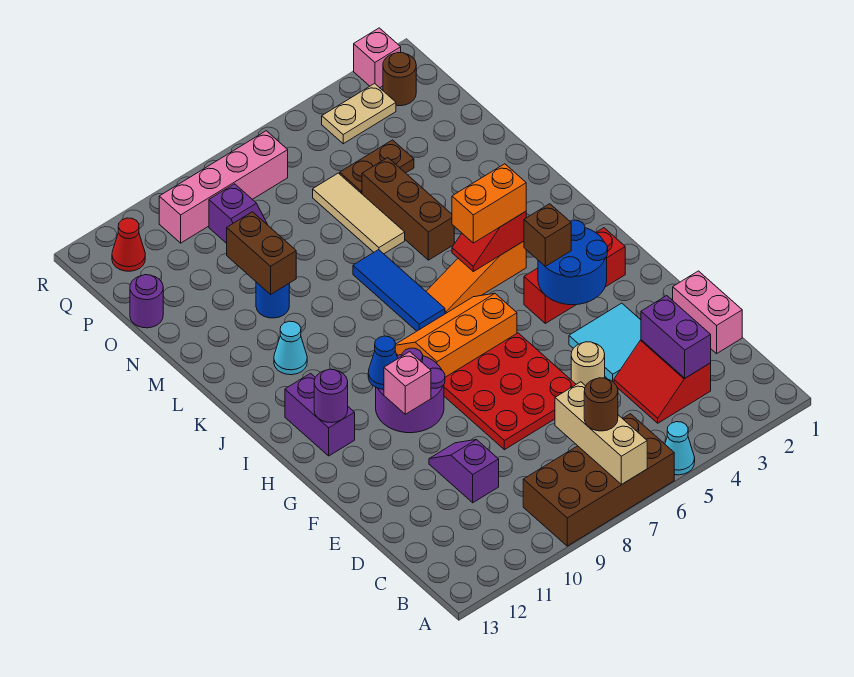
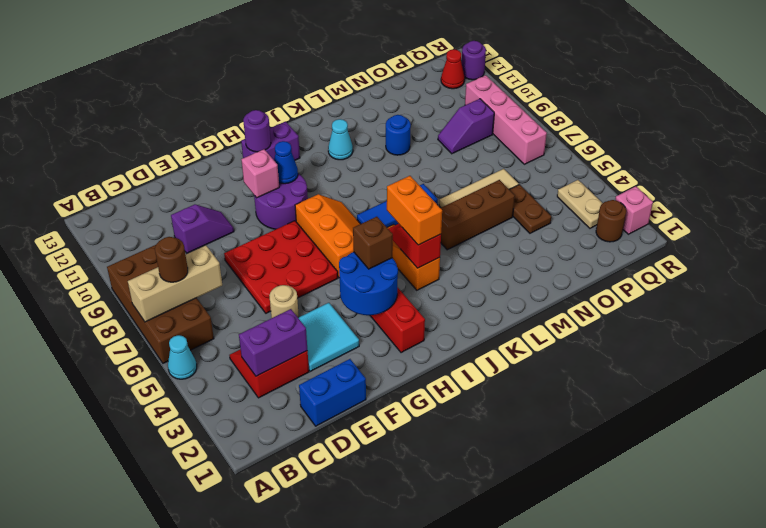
pink brick D1:E1 level 1 -> blue brick D1:E1 level 1
brown brick M10:N10 level 2 -> none
purple round brick O13 level 1 -> purple round brick R12 level 1

